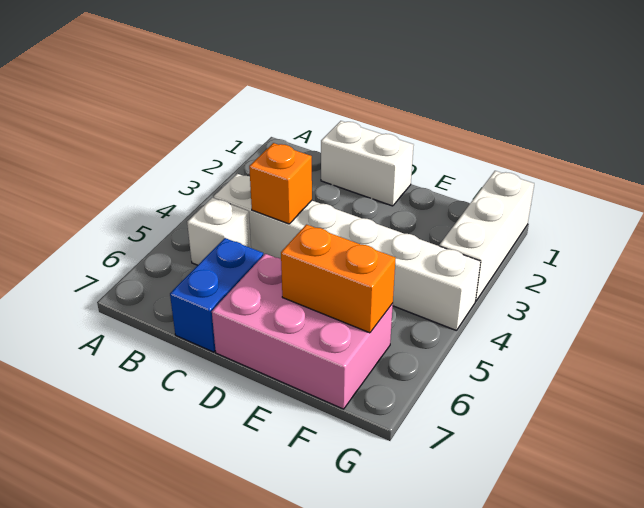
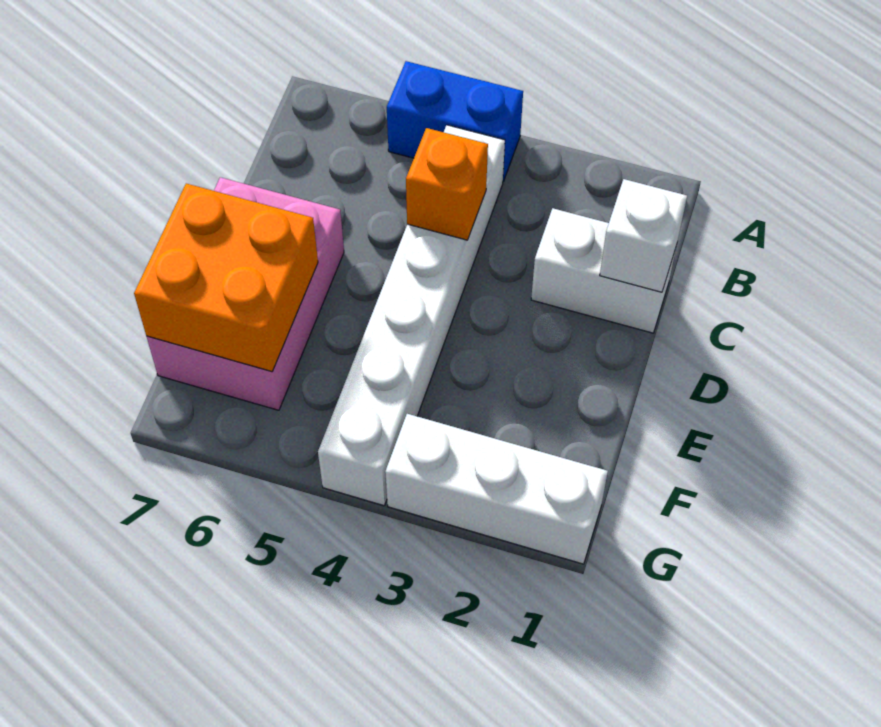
white brick B5 level 1 -> white brick C1 level 2
white brick C1:D1 level 1 -> white brick C1:C2 level 1
blue brick C6:C7 level 1 -> blue brick A4:A5 level 1
orange brick E6:F6 level 2 -> orange brick E6:F7 level 2

